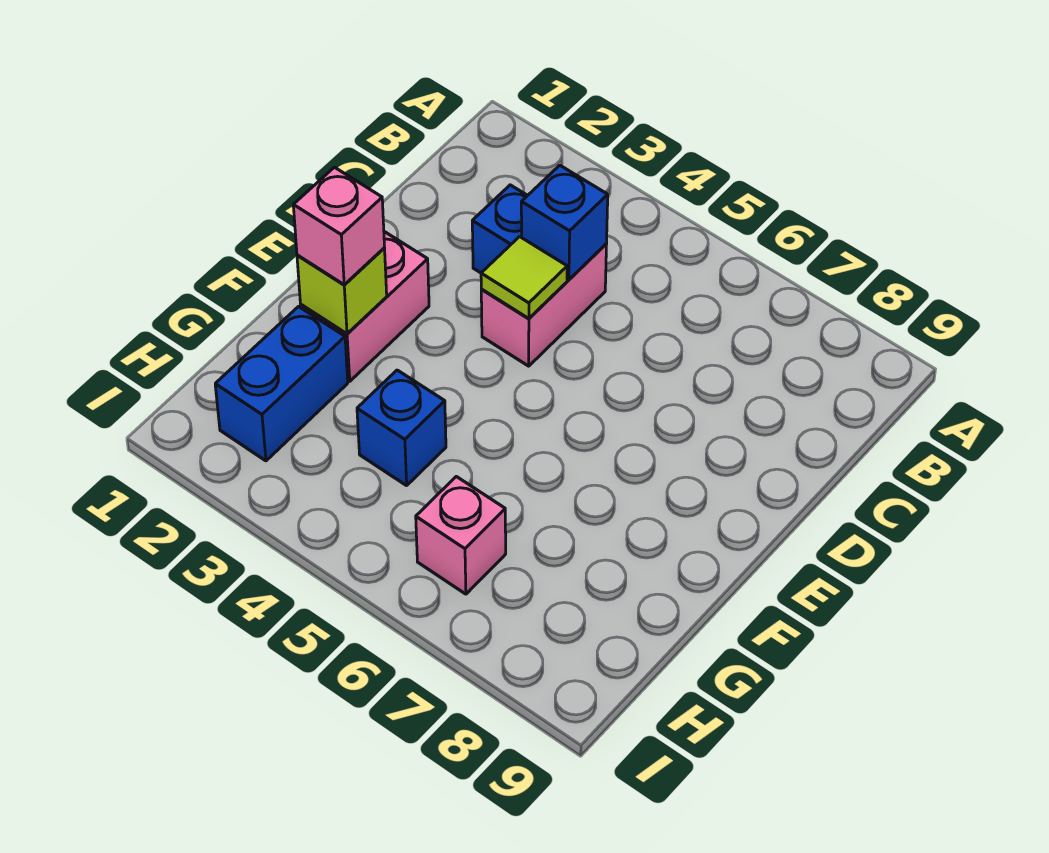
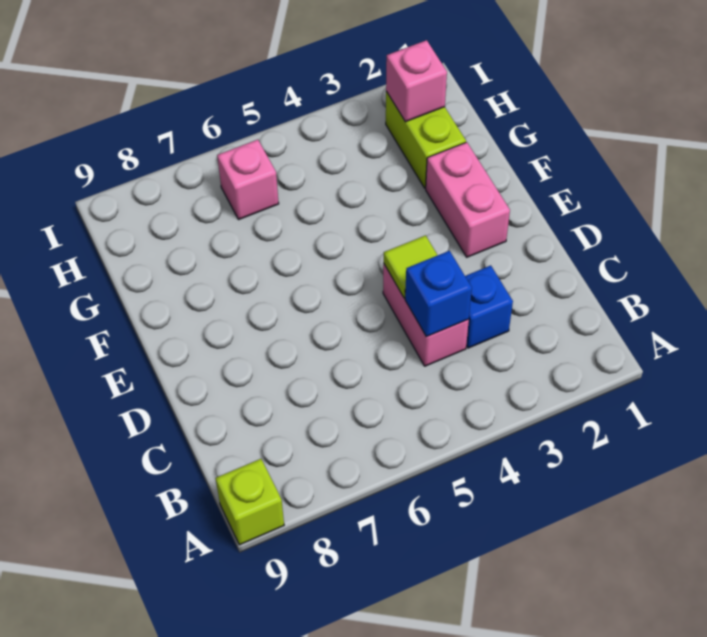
lime brick F2 level 2 -> lime brick A9 level 1
pink brick F2 level 3 -> pink brick H2 level 2
blue brick G2:H2 level 1 -> lime brick G2:H2 level 1
blue brick G4 level 1 -> none

